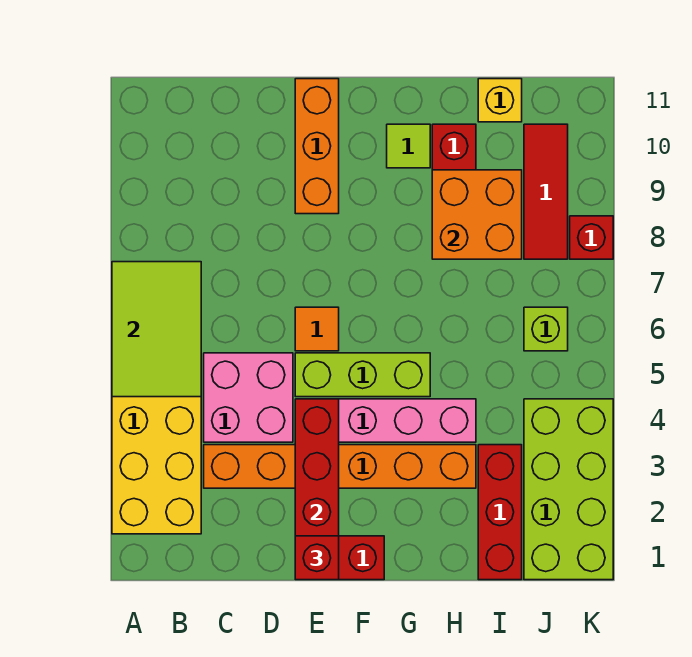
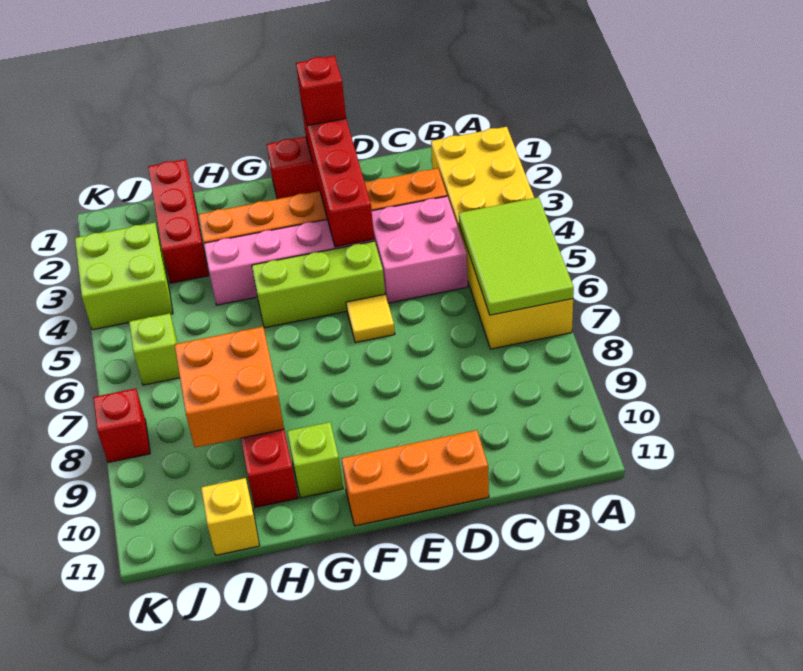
orange tile E6 level 1 -> yellow tile E6 level 1
orange brick E9:E11 level 1 -> orange brick D11:F11 level 1
lime tile G10 level 1 -> lime brick G10 level 1
lime brick J1:K4 level 1 -> lime brick J3:K4 level 1
red tile J8:J10 level 1 -> none

